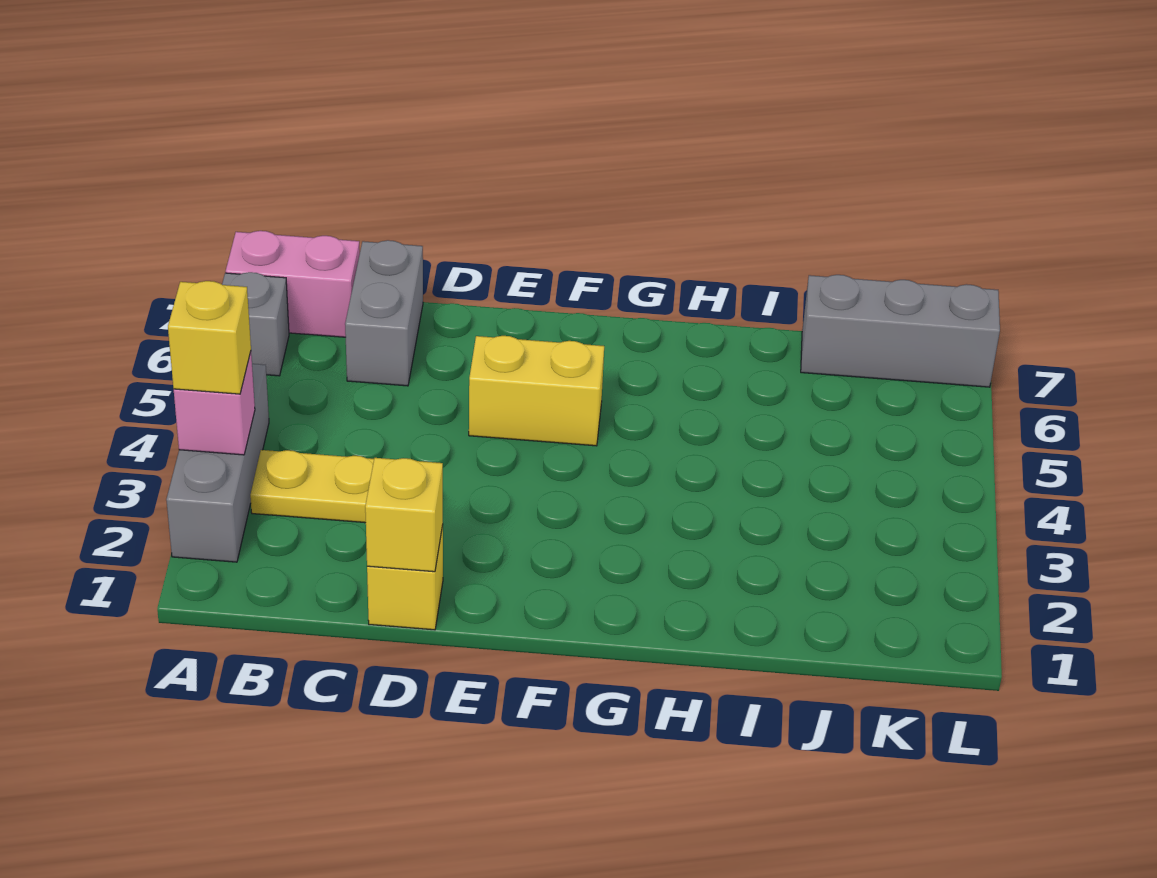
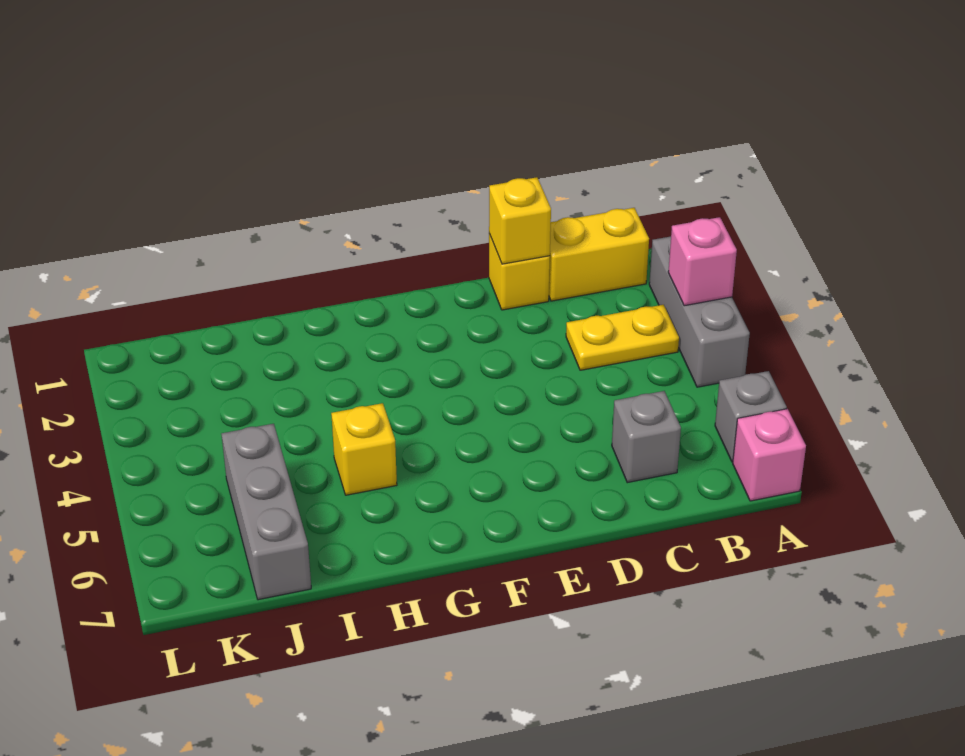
yellow brick A3 level 3 -> yellow brick H5 level 1
pink brick A7:B7 level 1 -> pink brick A7 level 1
grey brick C6:C7 level 1 -> grey brick C6 level 1
yellow brick E5:F5 level 1 -> yellow brick B1:C1 level 1
grey brick J7:L7 level 1 -> grey brick J5:J7 level 1

